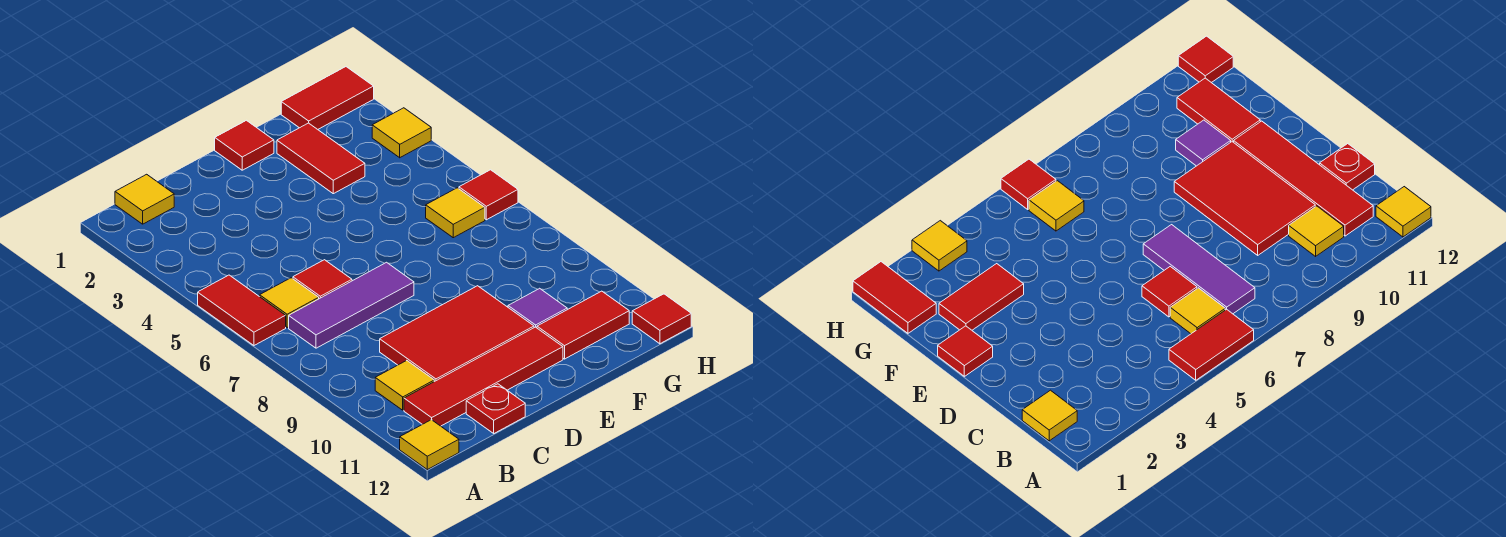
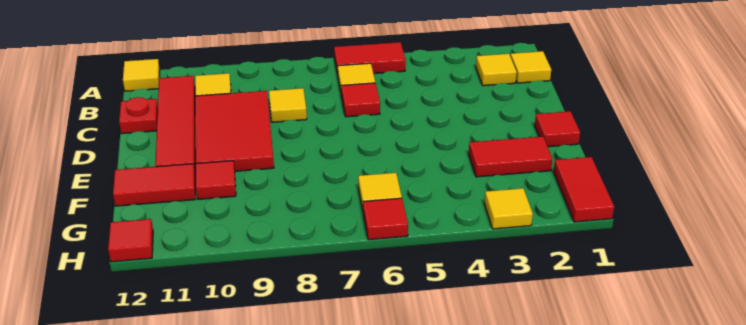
none -> yellow tile B2 level 1
purple tile B7:D7 level 1 -> none
none -> yellow tile C8 level 1
purple tile F10 level 1 -> red tile F10 level 1
red tile F11:G11 level 1 -> red tile F11:F12 level 1

